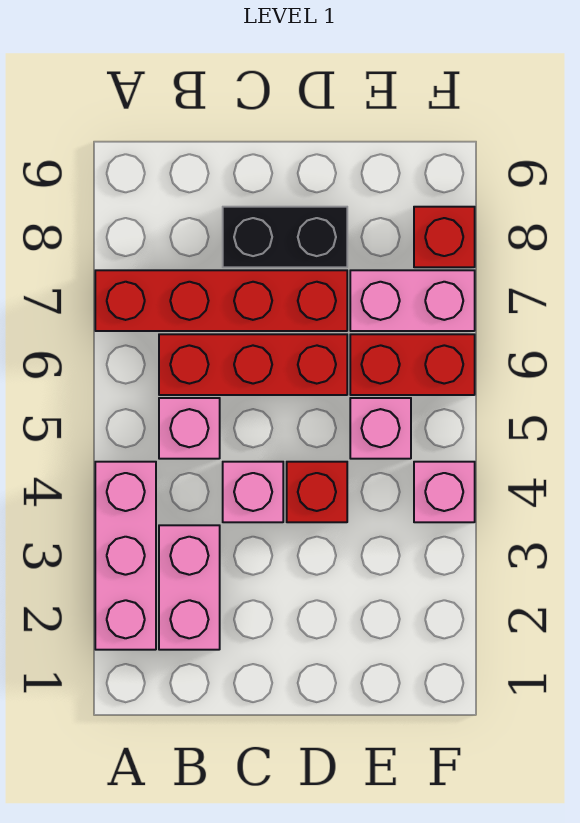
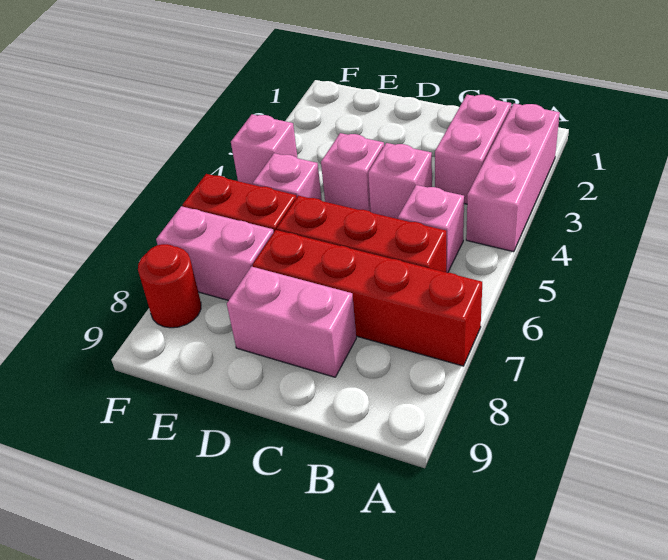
black brick C8:D8 level 1 -> pink brick C8:D8 level 1
red brick D4 level 1 -> pink brick D4 level 1
red brick F8 level 1 -> red round brick F8 level 1

